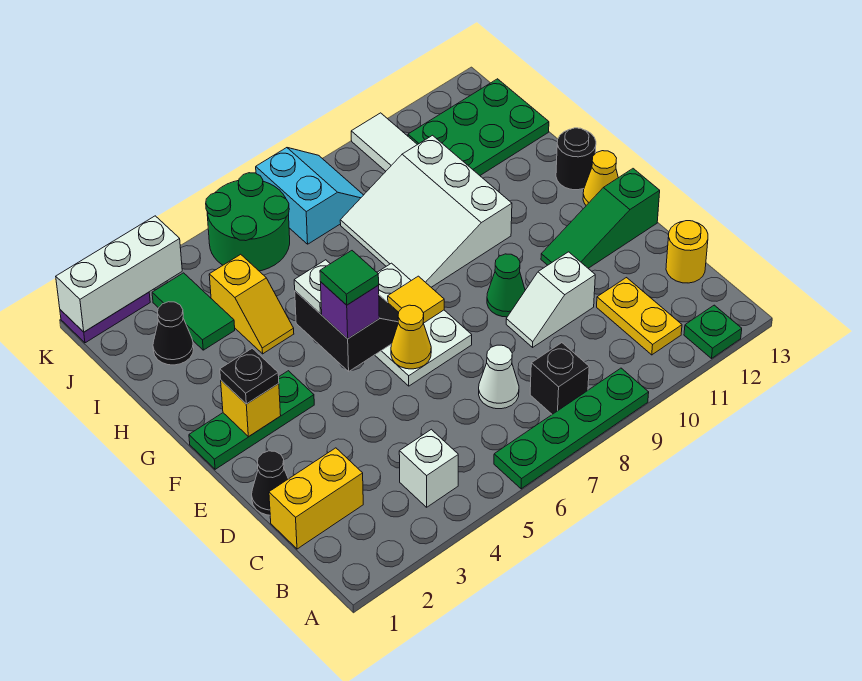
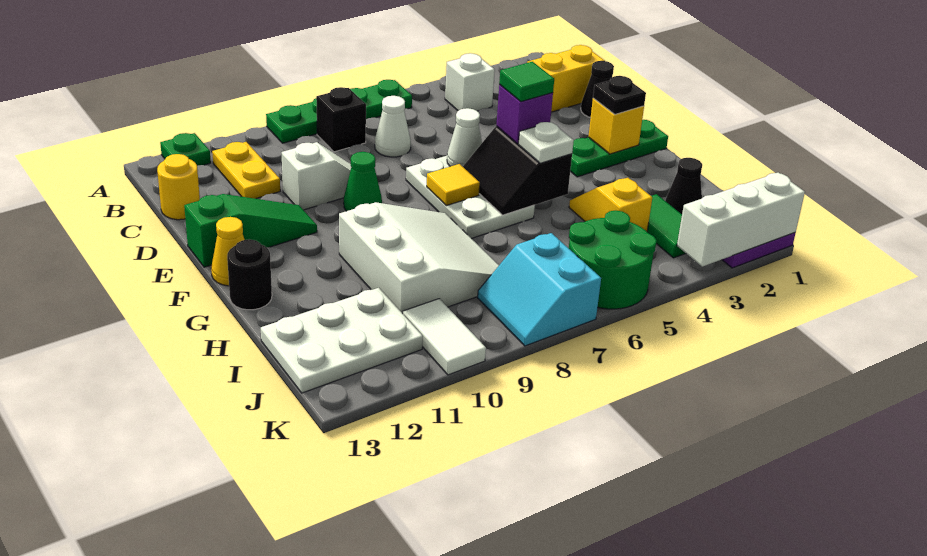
yellow cone E6 level 2 -> white cone E6 level 2
green plate I11:J13 level 1 -> white plate I11:J13 level 1

